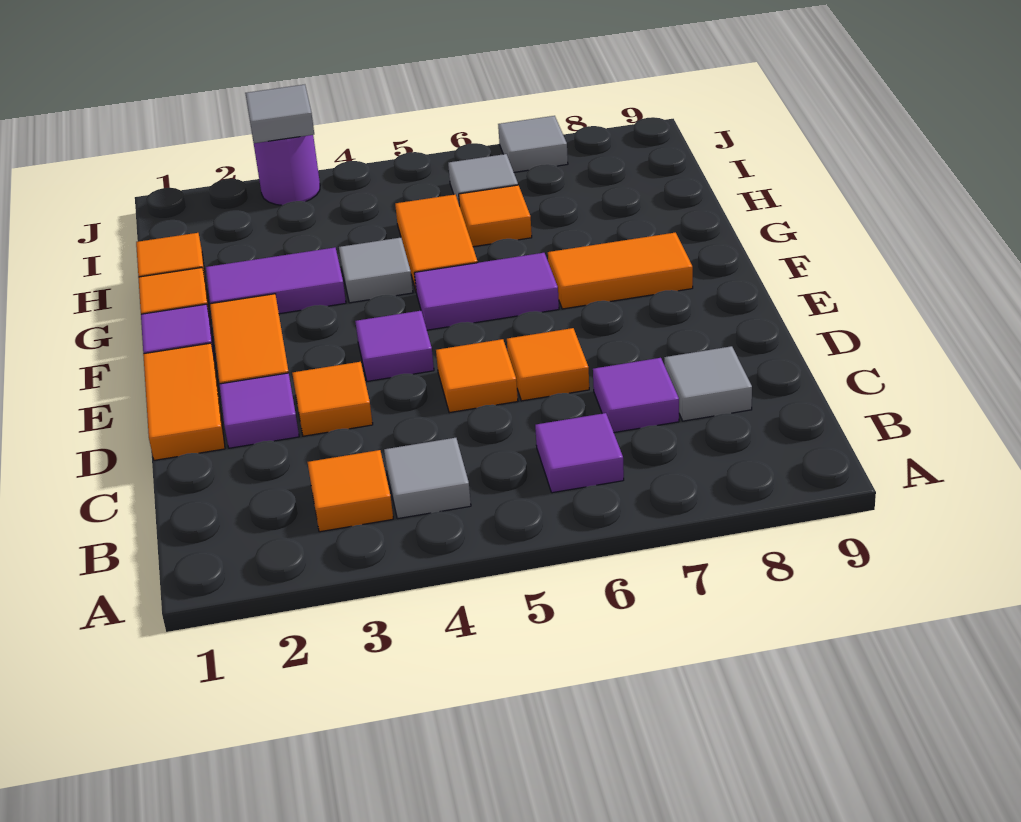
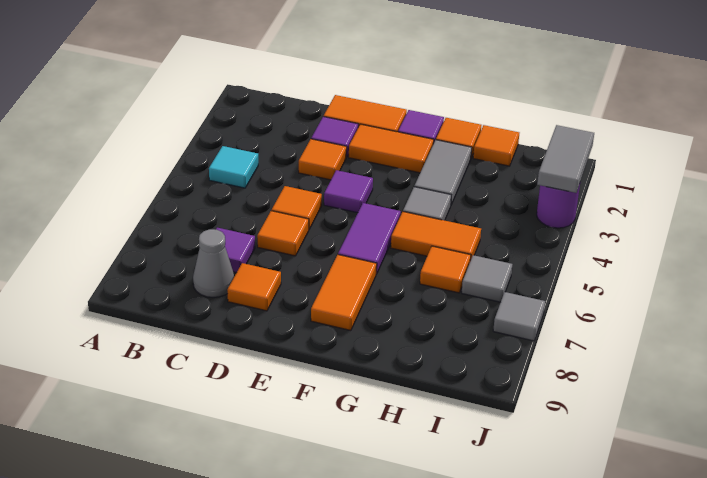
orange tile B3 level 1 -> orange tile D8 level 1
grey tile B4 level 1 -> cyan tile B4 level 1
purple tile B6 level 1 -> none
grey tile C8 level 1 -> grey cone C8 level 1
purple tile G2:G3 level 1 -> grey tile G2:G3 level 1
grey tile J3 level 2 -> grey tile J2:J3 level 2

